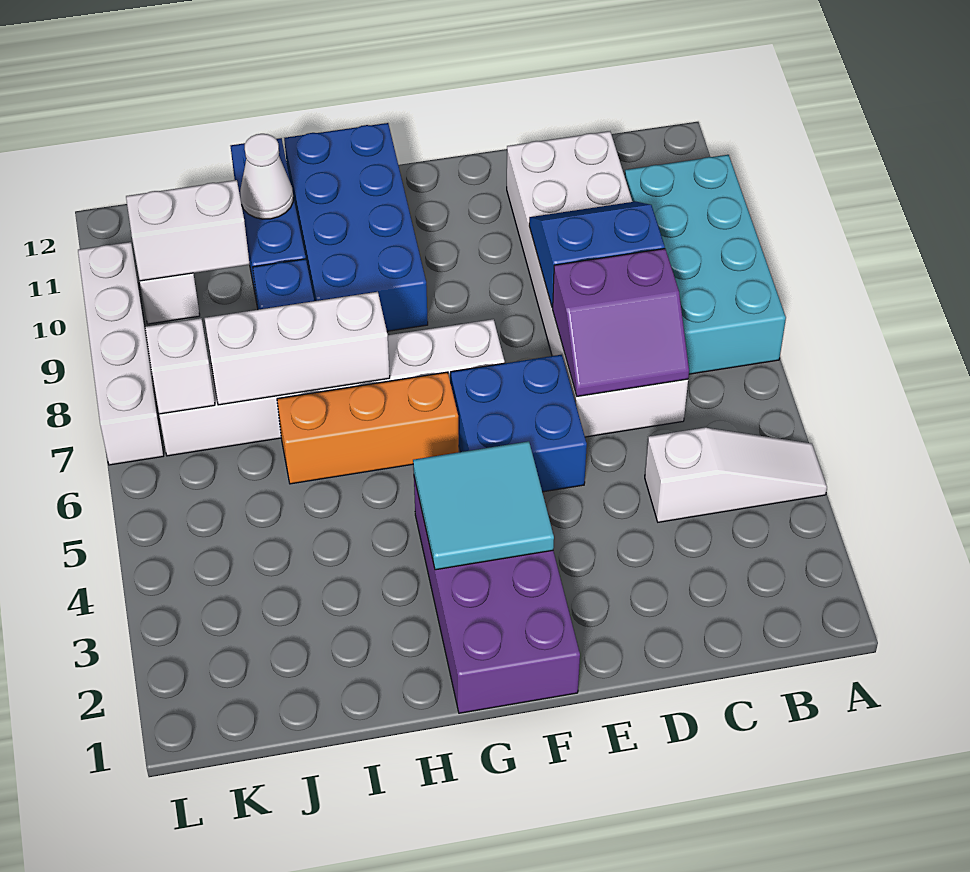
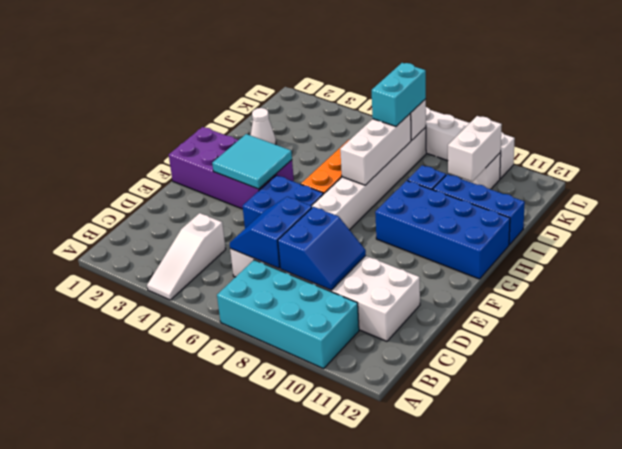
purple slope C6:D7 level 2 top 7 -> blue slope C6:D7 level 2 top 7
white cone I11 level 2 -> white cone I2 level 1
none -> cyan brick J7:K7 level 3

